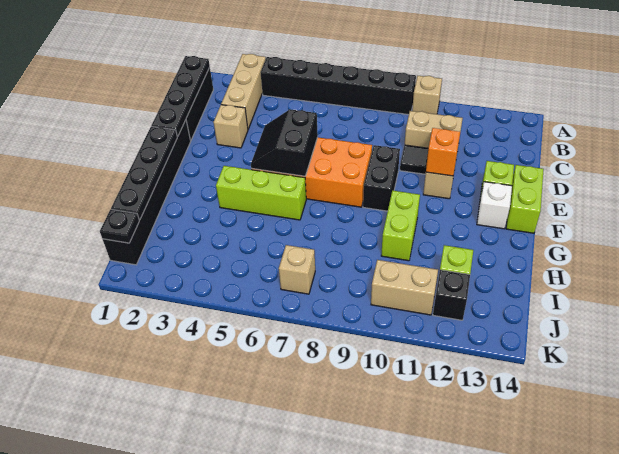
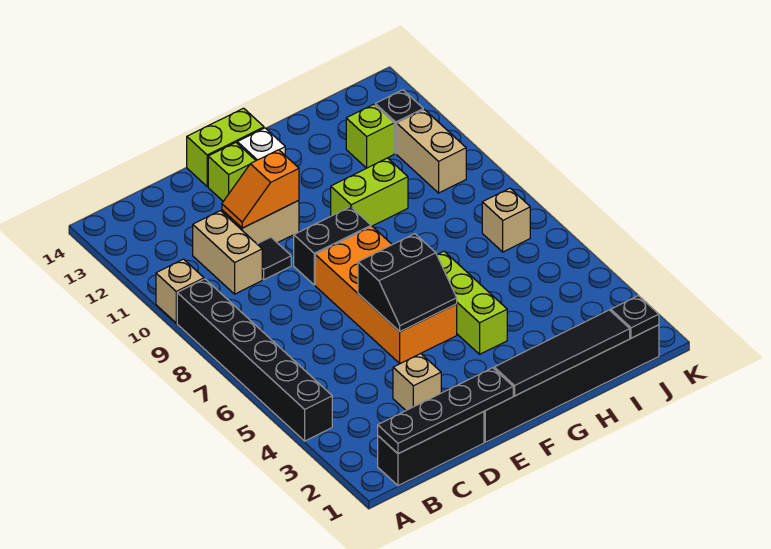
tan brick A3:C3 level 1 -> none
black plate F1:I1 level 2 -> black tile F1:I1 level 2

